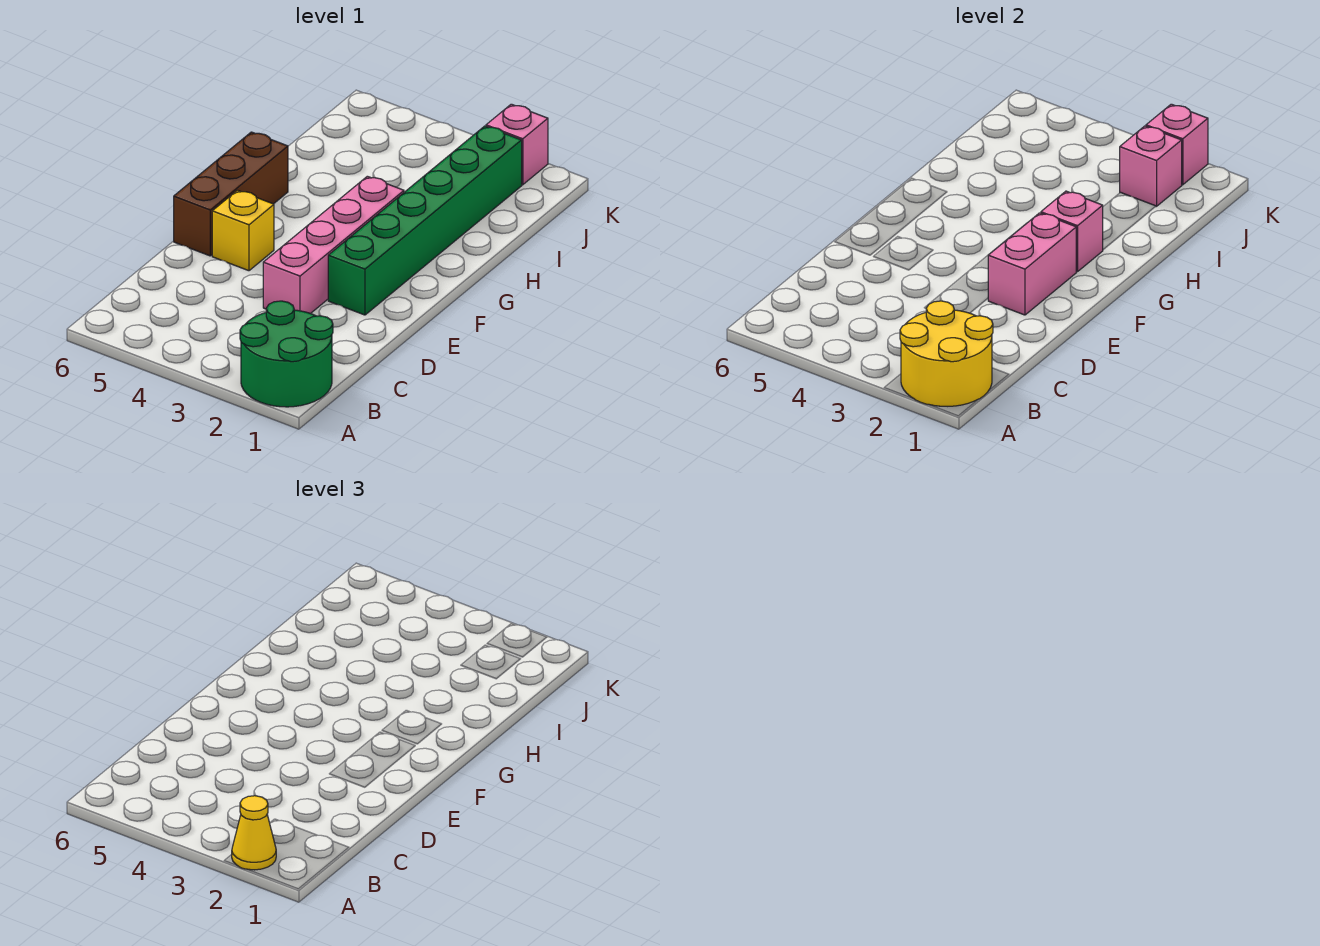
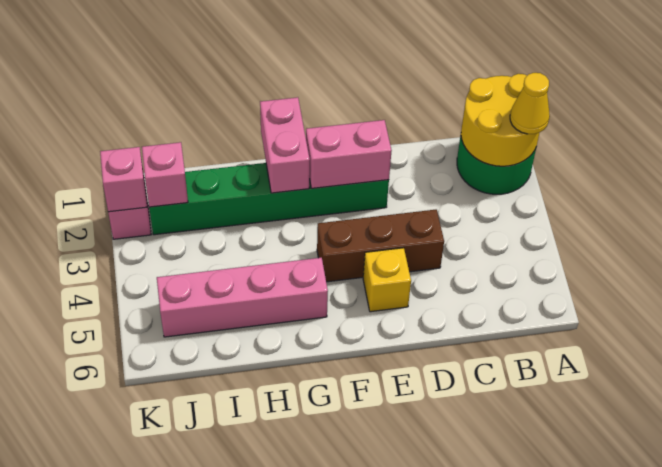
pink brick D3:G3 level 1 -> pink brick G5:J5 level 1
brown brick E6:G6 level 1 -> brown brick D4:F4 level 1
pink brick G2 level 2 -> pink brick G1:G2 level 2

